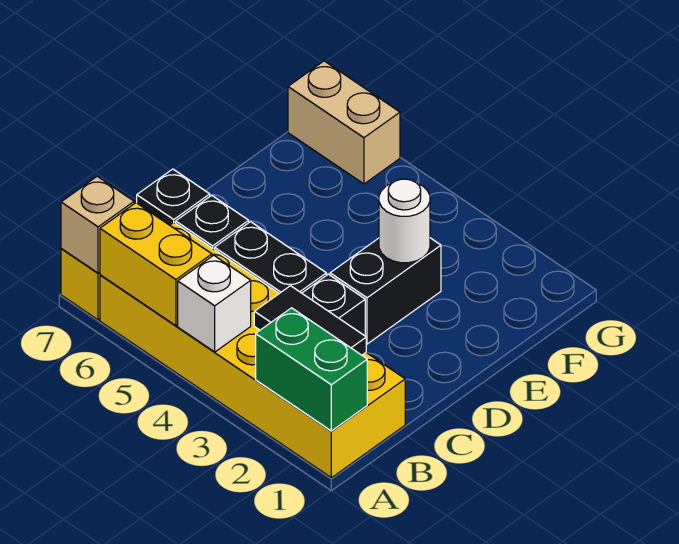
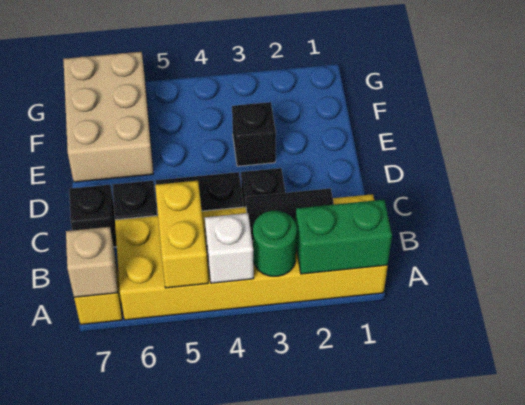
none -> green round brick A3 level 2
yellow brick A5:A6 level 2 -> yellow brick A5:B5 level 2
black brick D3:E3 level 1 -> black brick E3 level 1
white round brick E3 level 2 -> none
tan brick G6:G7 level 1 -> tan brick E6:G7 level 1

